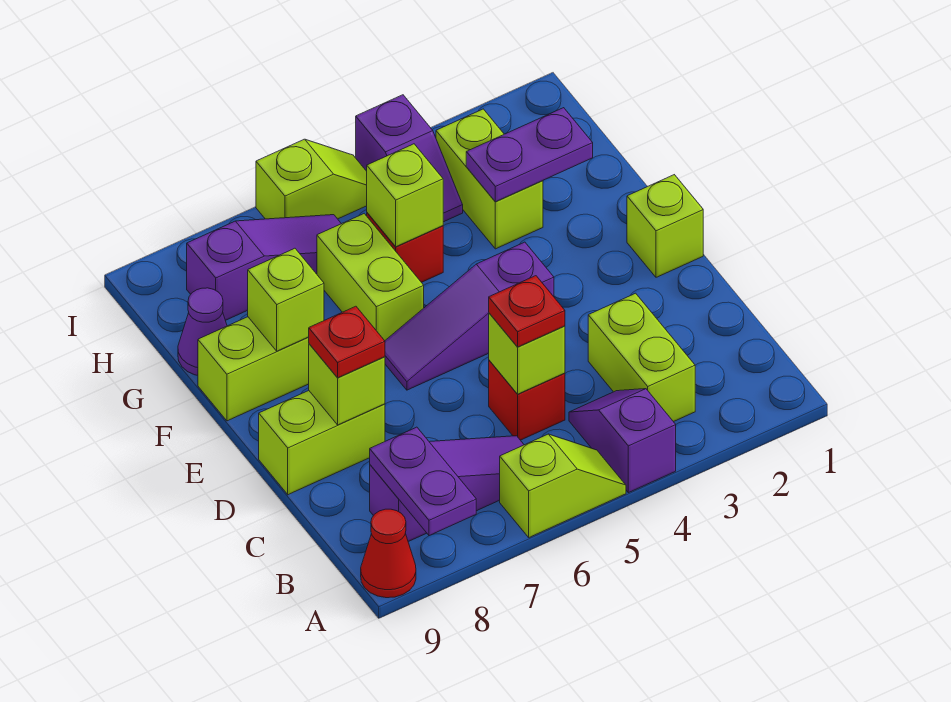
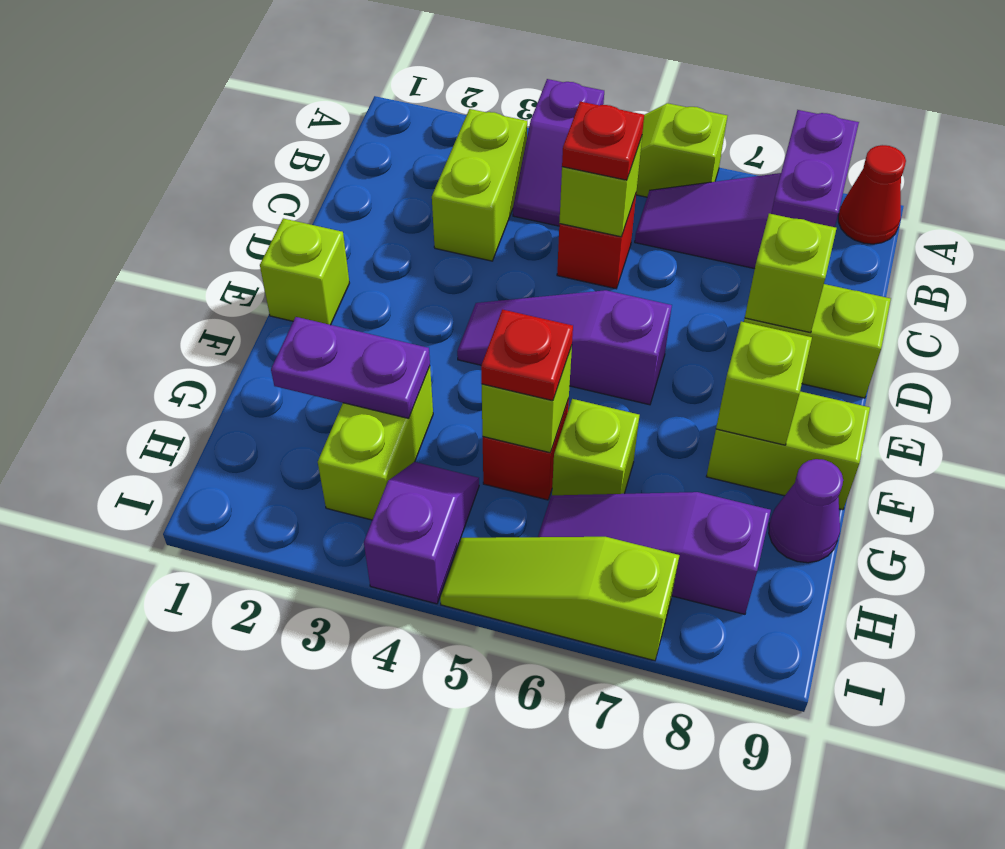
red plate D8 level 3 -> red plate G5 level 3
purple slope E4:E6 level 1 top 4 -> purple slope E4:E6 level 1 top 6
lime brick F6:G6 level 1 -> lime brick G6 level 1
lime slope I5:I6 level 1 top 6 -> lime slope I5:I7 level 1 top 7

